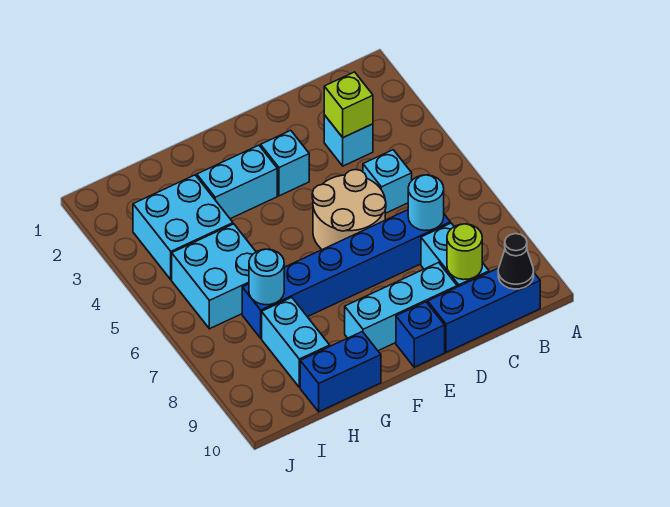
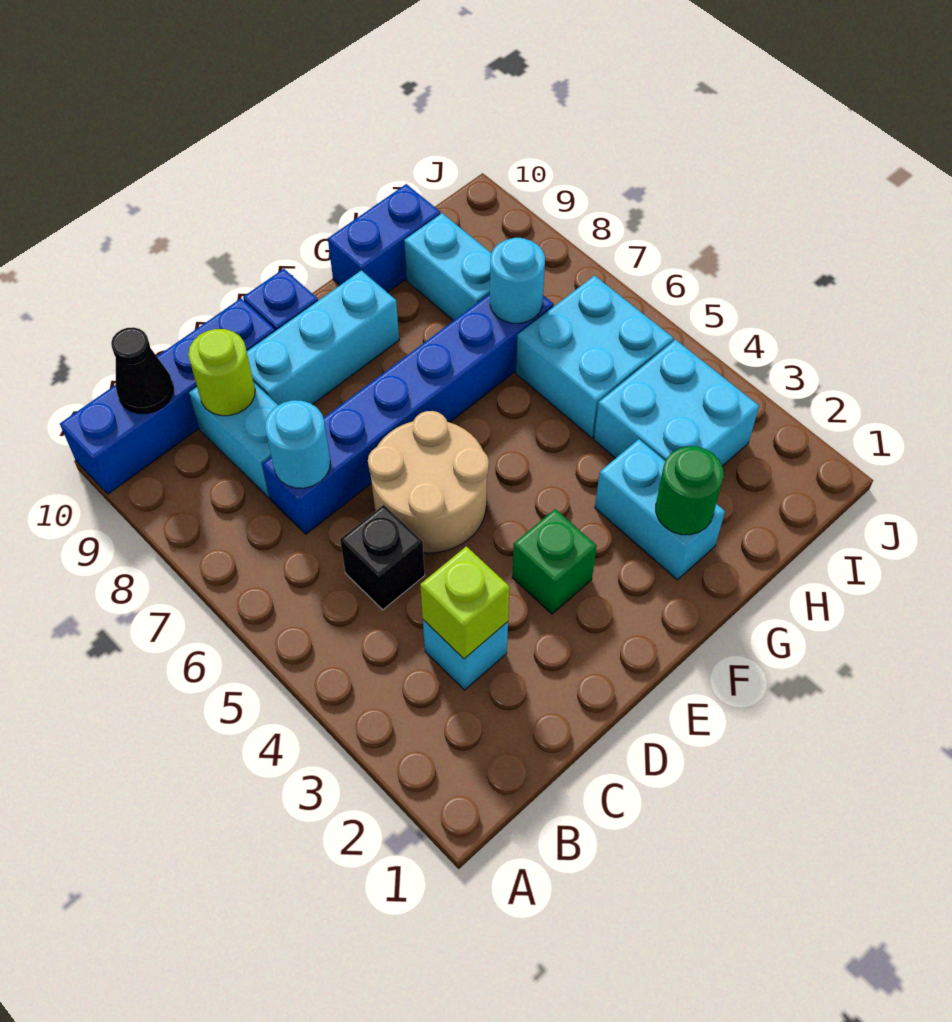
blue brick B10:D10 level 1 -> blue brick A10:D10 level 1
cyan brick C5 level 1 -> black brick C5 level 1
cyan brick E3 level 1 -> green brick E3 level 1
cyan brick F3:G3 level 1 -> cyan brick G2:G3 level 1
none -> green round brick G2 level 2

